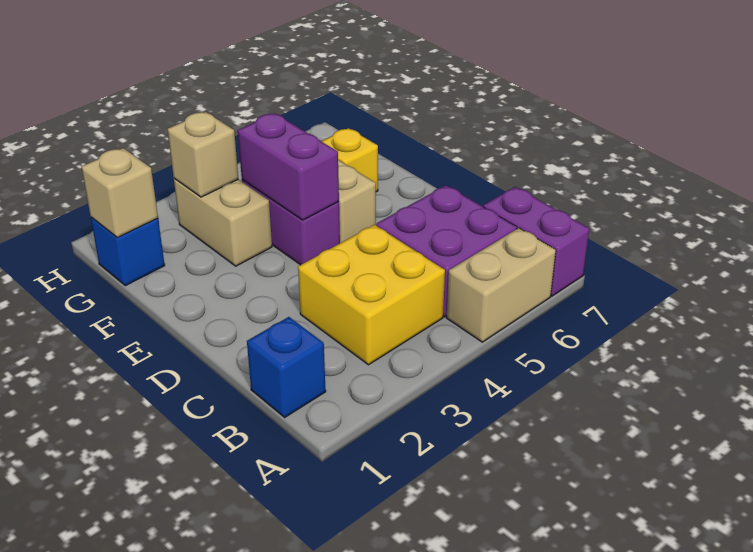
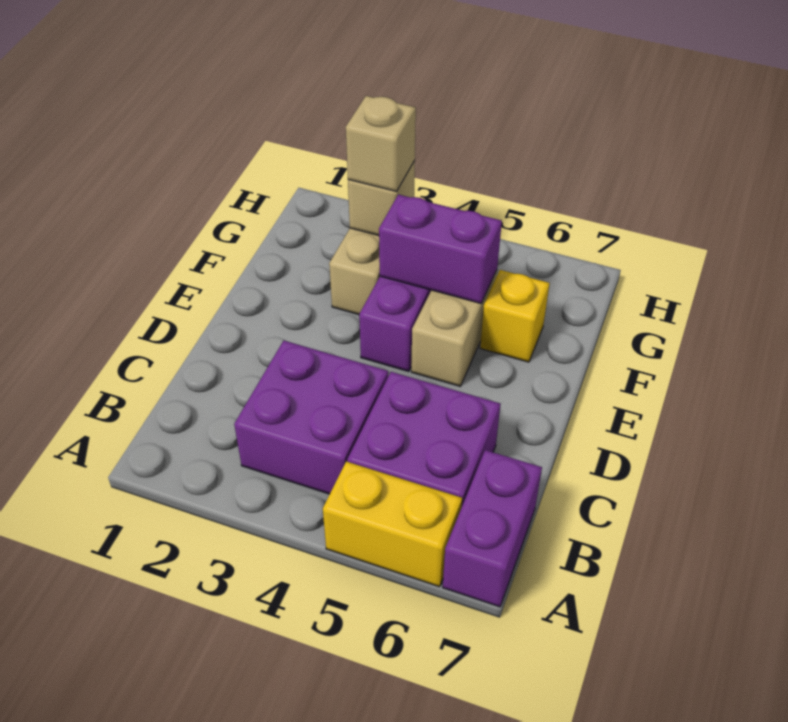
tan brick A5:A6 level 1 -> yellow brick A5:A6 level 1
blue brick B1 level 1 -> none
yellow brick B3:C4 level 1 -> purple brick B3:C4 level 1
purple brick E4:F4 level 2 -> purple brick F4:F5 level 2
blue brick G1 level 1 -> none
tan brick G1 level 2 -> tan brick G3 level 3

